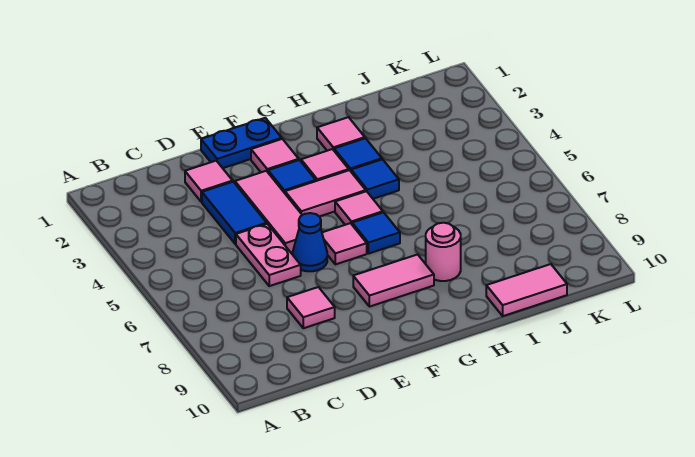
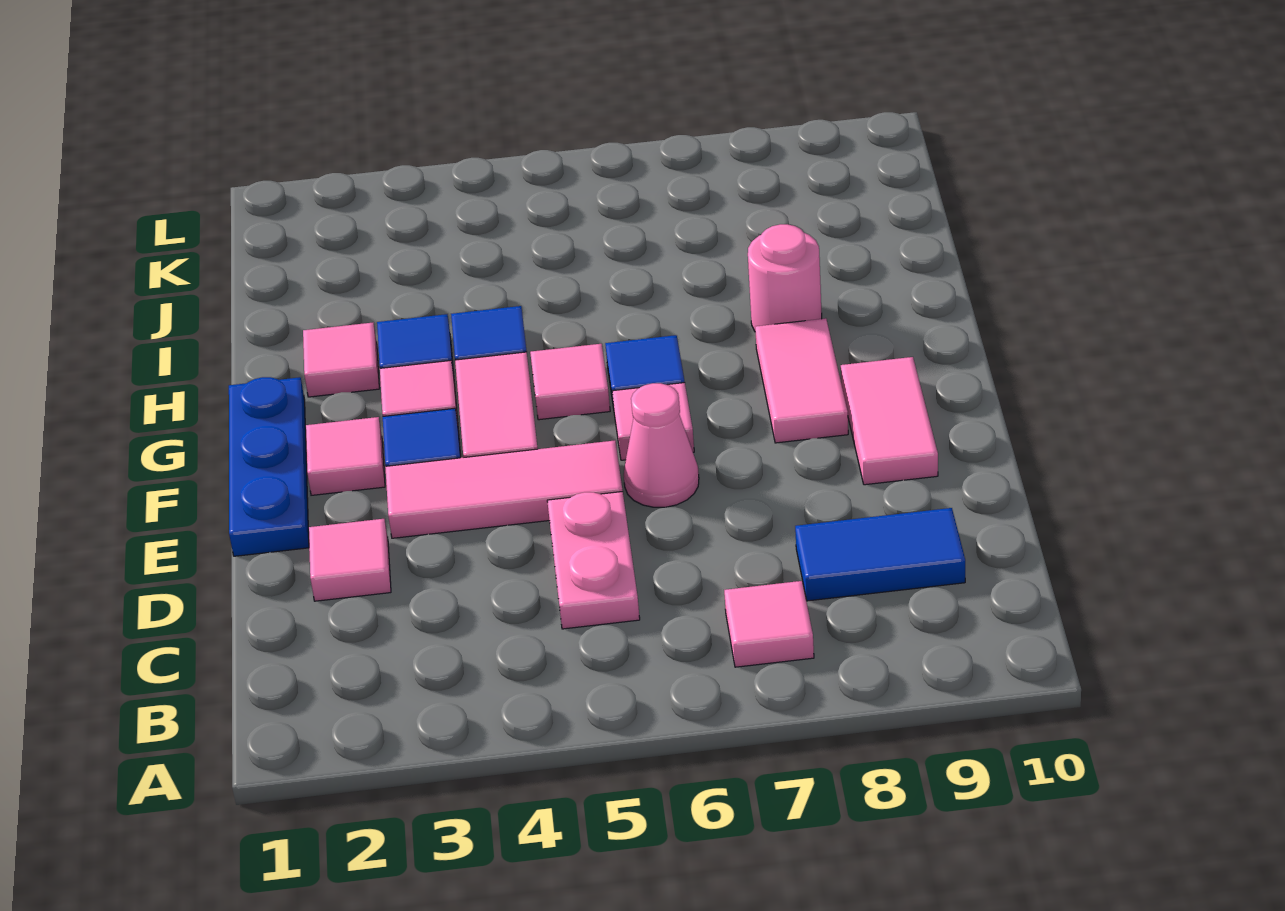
blue tile D3:D4 level 1 -> blue tile C8:C9 level 1
pink plate D5:D6 level 1 -> pink plate C5:D5 level 1
pink tile D8 level 1 -> pink tile B7 level 1
blue plate E1:F1 level 1 -> blue plate E1:G1 level 1
blue cone E6 level 1 -> pink cone E6 level 1
pink tile I10:J10 level 1 -> pink tile E9:F9 level 1

